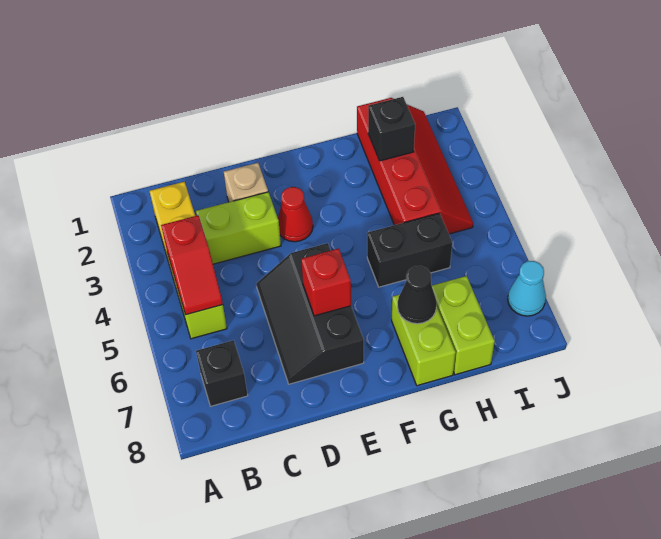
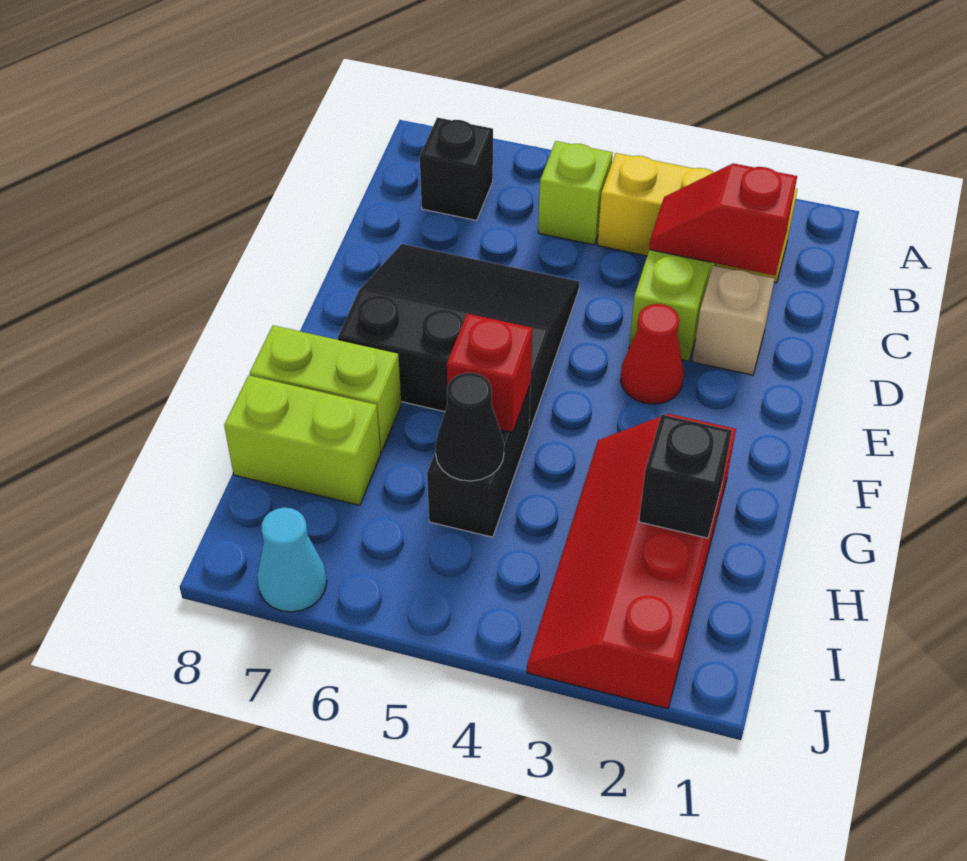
red slope B4:B5 level 2 top 4 -> red slope C2:C3 level 2 top 2
black slope D5:E7 level 1 top E -> black slope D5:F7 level 1 top F
red brick E6 level 2 -> red brick G5 level 2
black cone G7 level 2 -> black cone H5 level 2
red slope H1:I4 level 1 top H -> red slope G2:J3 level 1 top 2

